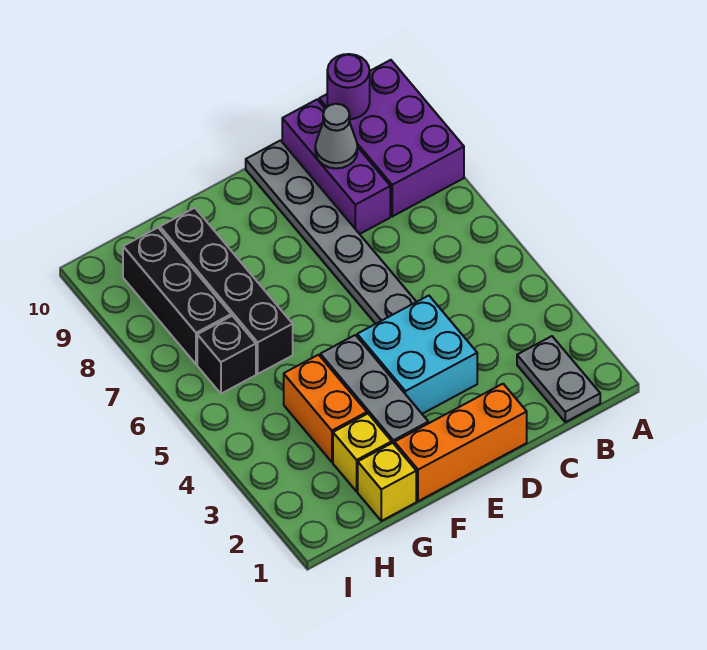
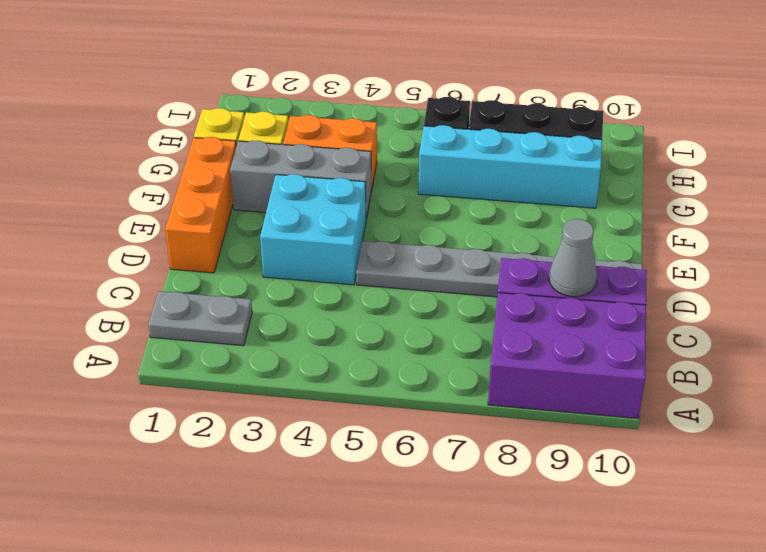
purple round brick B10 level 2 -> none
black brick G6:G9 level 1 -> cyan brick G6:G9 level 1

